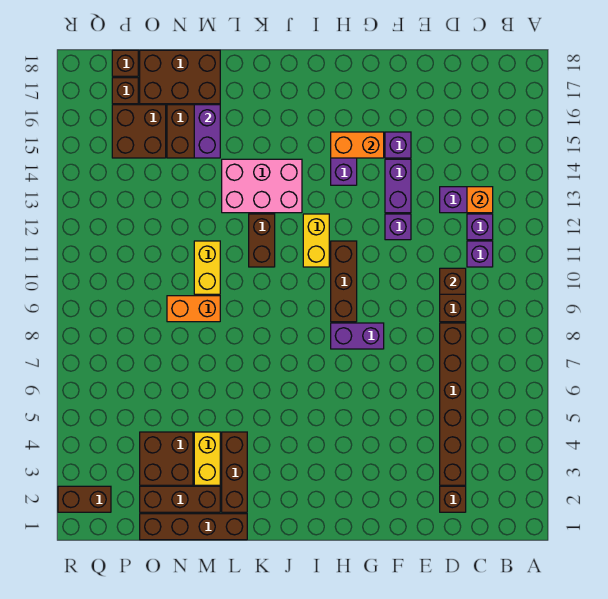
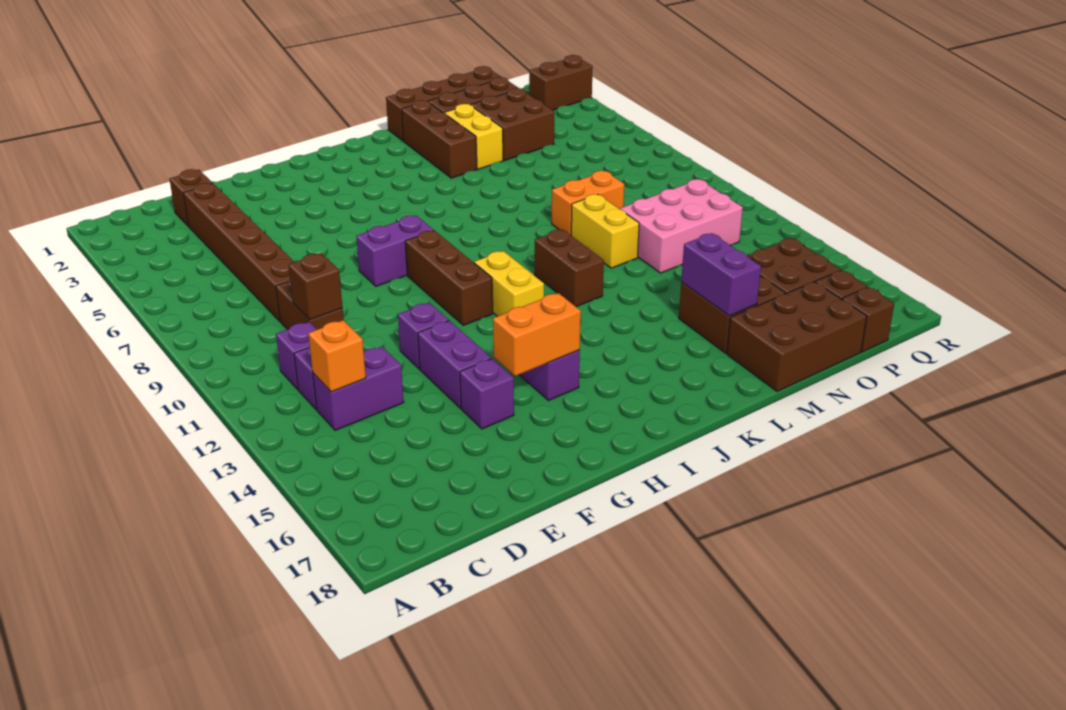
pink brick J13:L14 level 1 -> pink brick N11:P12 level 1

